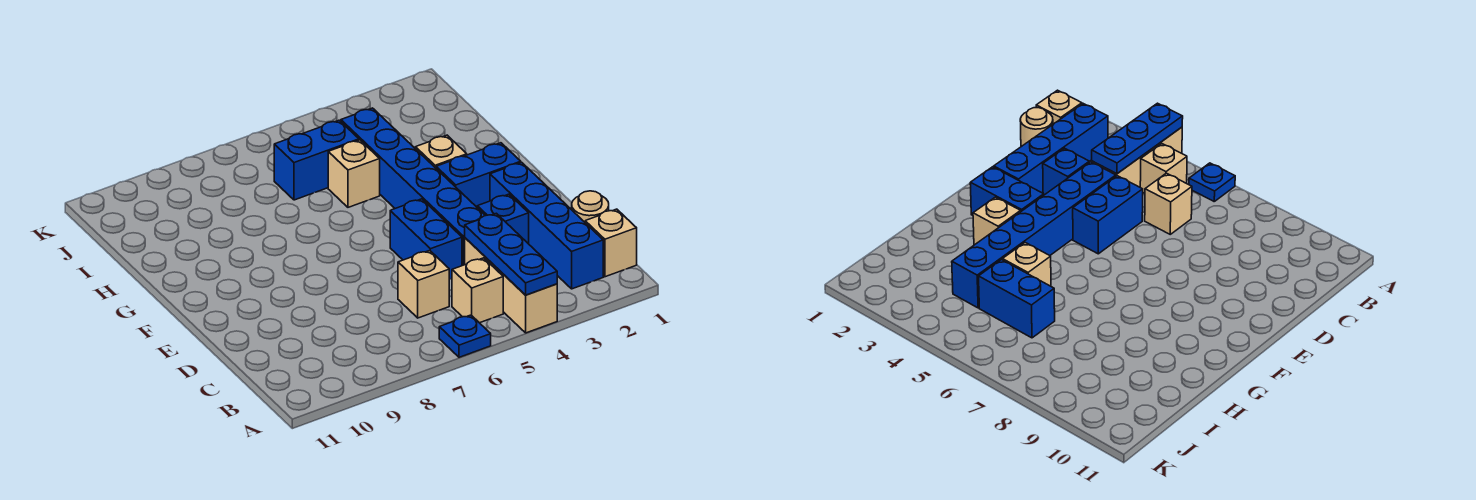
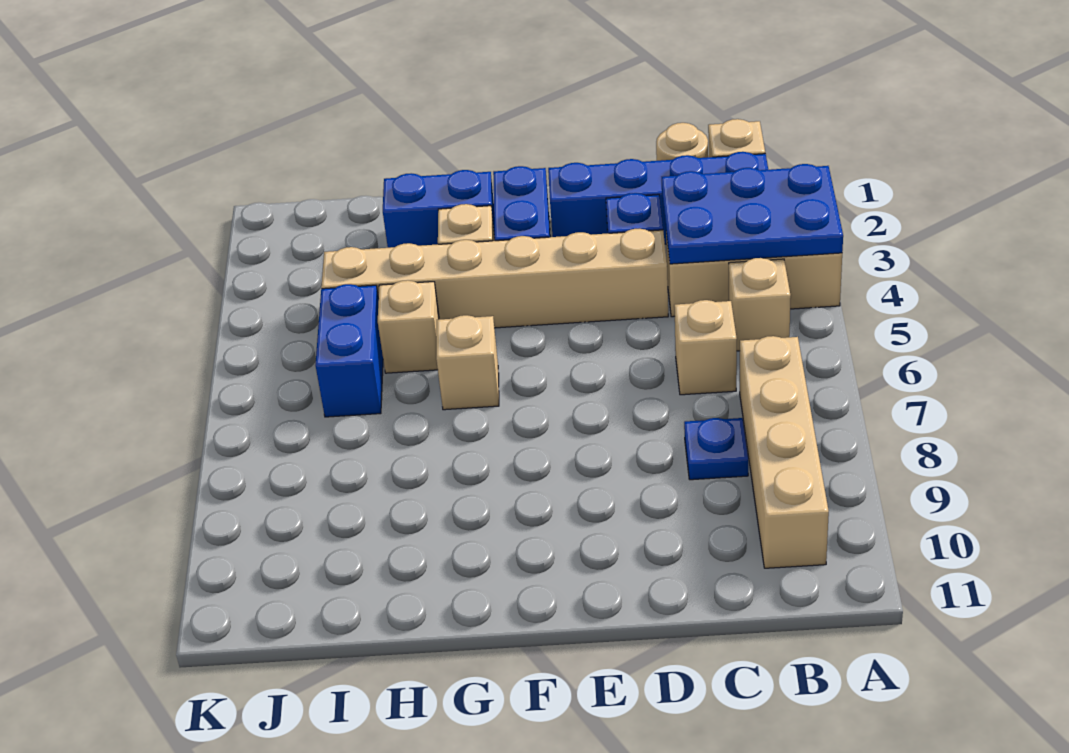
blue plate A4:C4 level 2 -> blue plate A3:C4 level 2
blue plate A6 level 1 -> blue plate C8 level 1
none -> tan brick B7:B10 level 1
blue brick D4:I4 level 1 -> tan brick D4:I4 level 1
blue brick D5:E5 level 1 -> blue brick G2:H2 level 1
none -> tan brick G6 level 1

